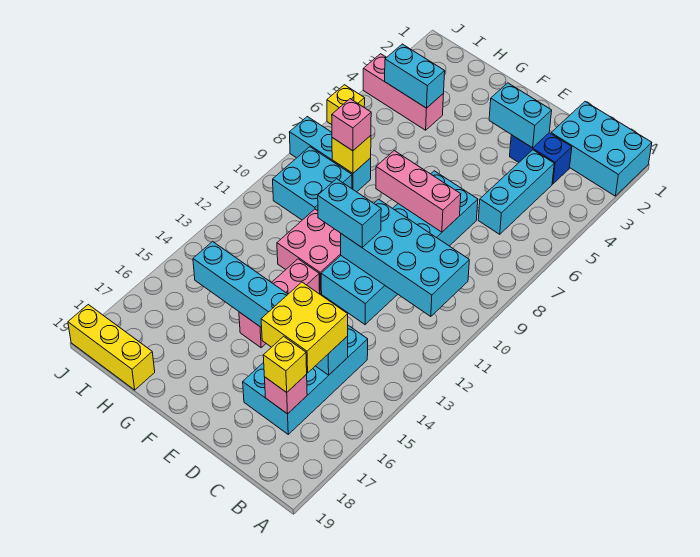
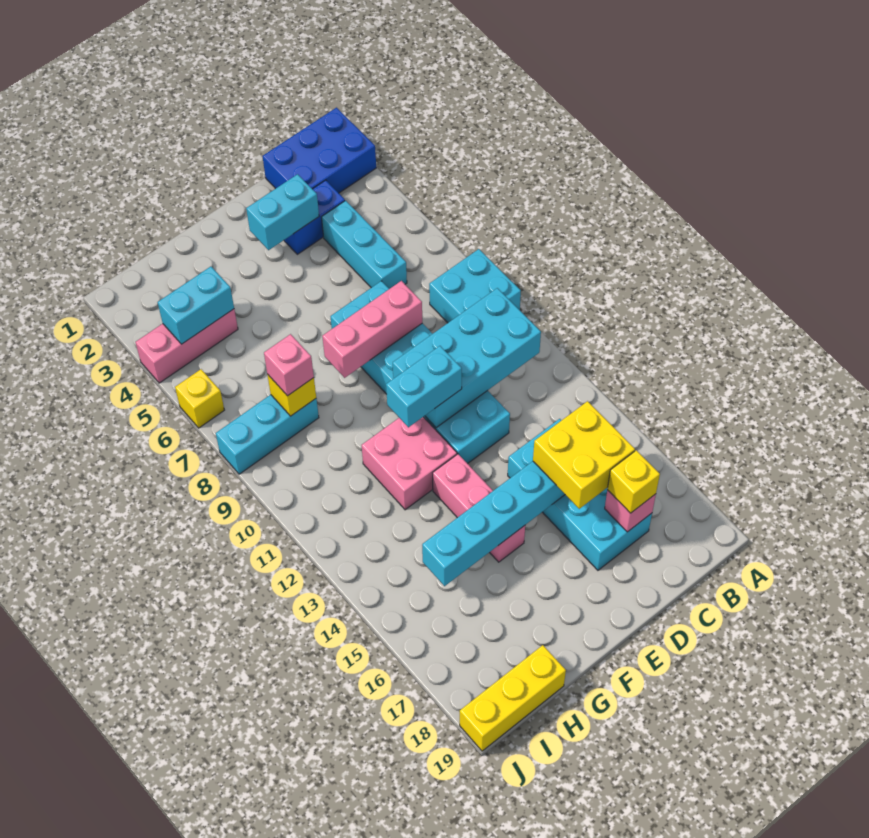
cyan brick A1:C2 level 1 -> blue brick A1:C2 level 1
cyan brick H9:I10 level 1 -> cyan brick A8:B9 level 1

